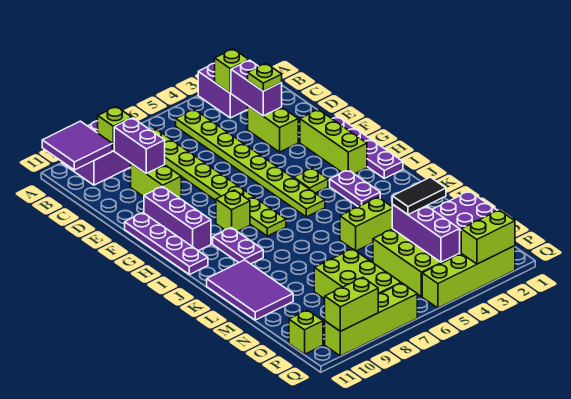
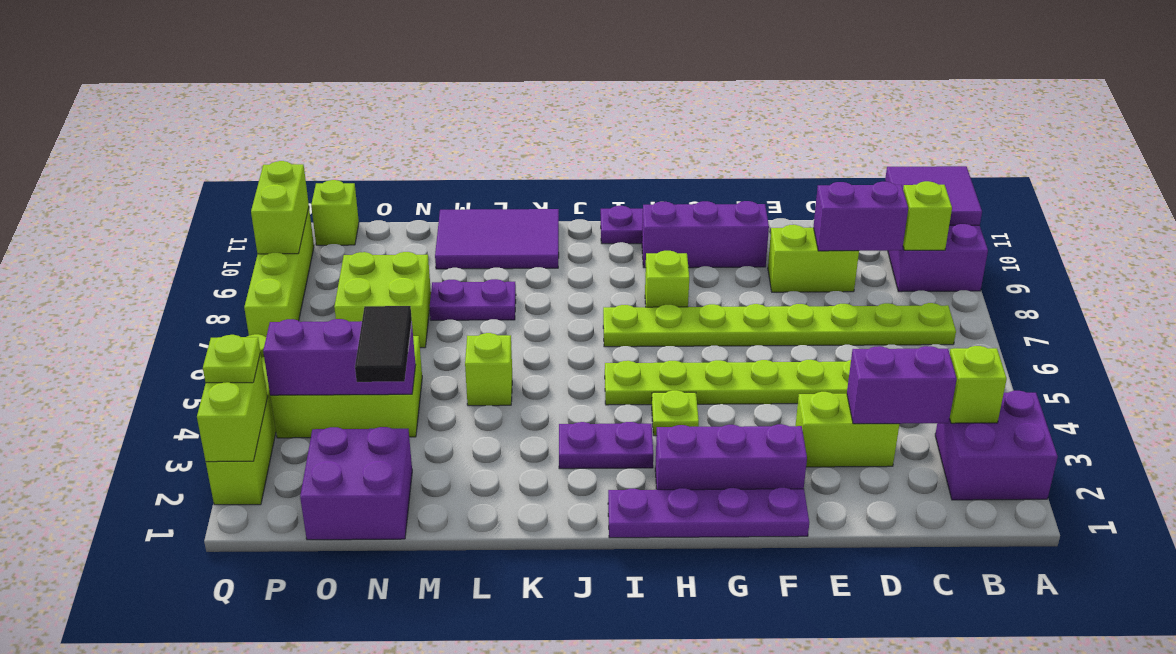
lime plate D3 level 3 -> lime plate Q3 level 3
lime brick F2:H2 level 1 -> purple brick F2:H2 level 1
purple plate I9:J9 level 1 -> purple plate L8:M8 level 1
lime brick L4:L5 level 1 -> lime brick L5 level 1
lime brick N7:P8 level 1 -> lime brick N7:O8 level 1

